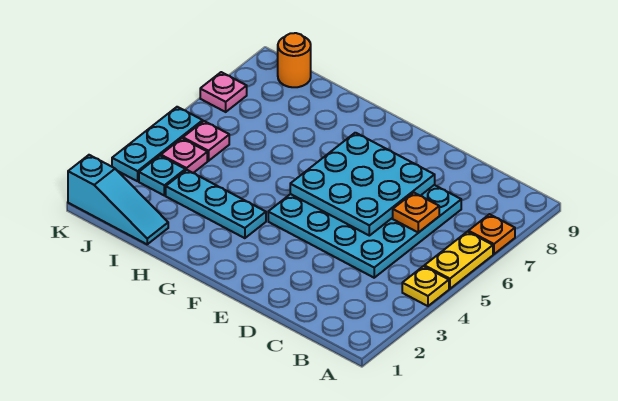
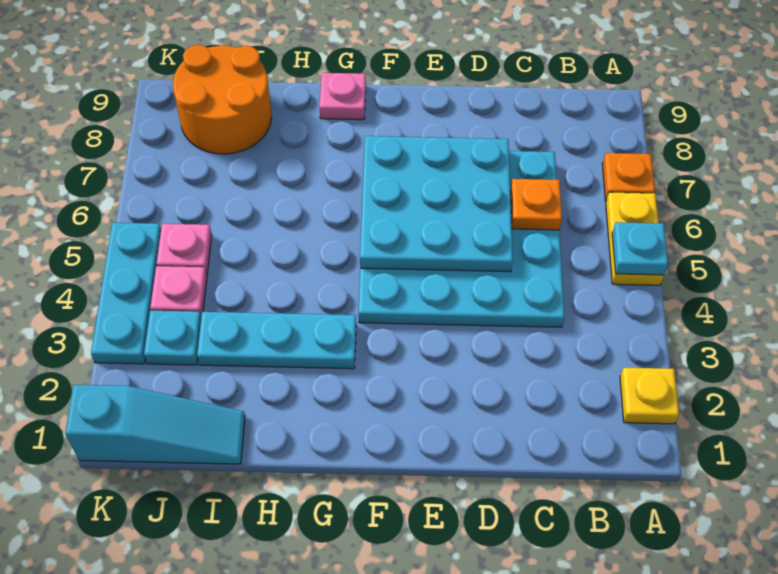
yellow plate A4 level 1 -> yellow plate A2 level 1
none -> cyan plate A5 level 2
orange round brick J9 level 1 -> orange round brick I8:J9 level 1
pink plate K7 level 1 -> pink plate G9 level 1

